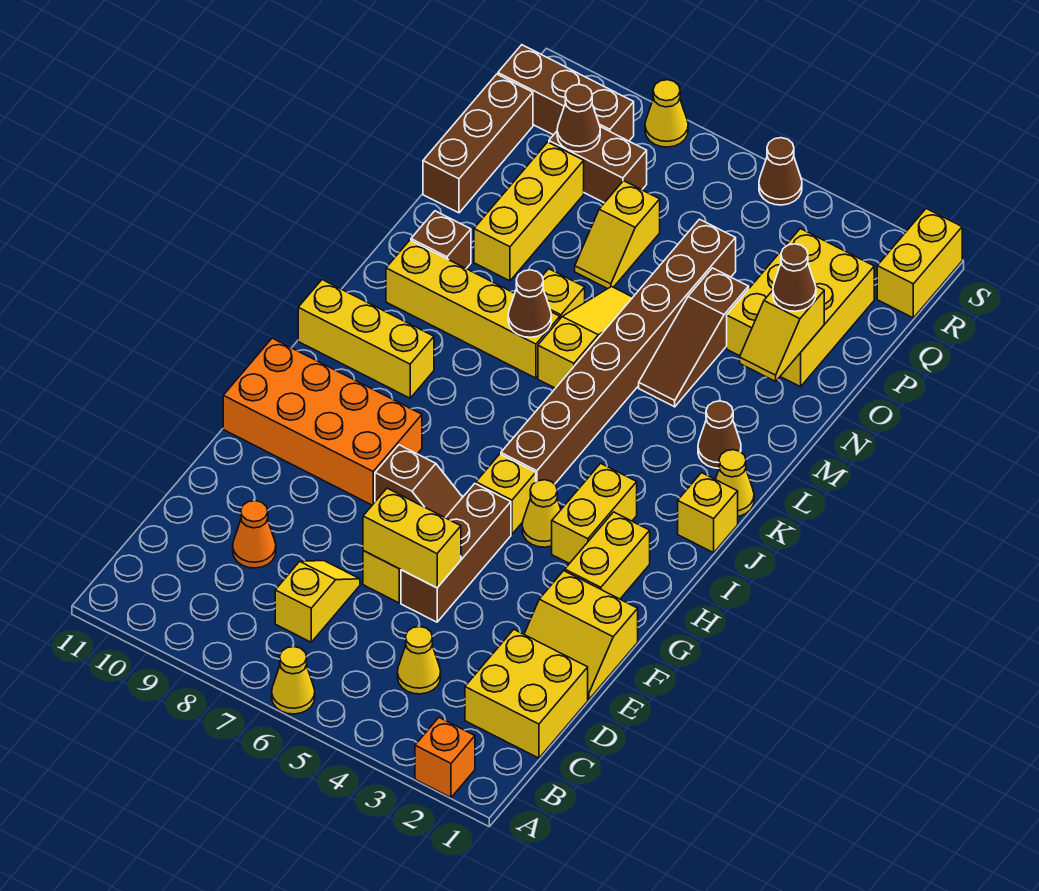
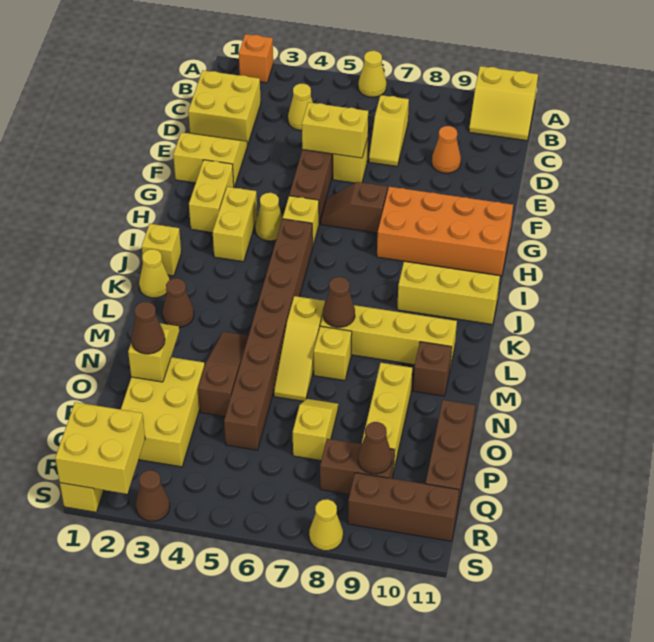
none -> yellow slope A10:B11 level 1 top A
none -> yellow brick R1:S2 level 2
brown cone S5 level 1 -> brown cone S3 level 1

